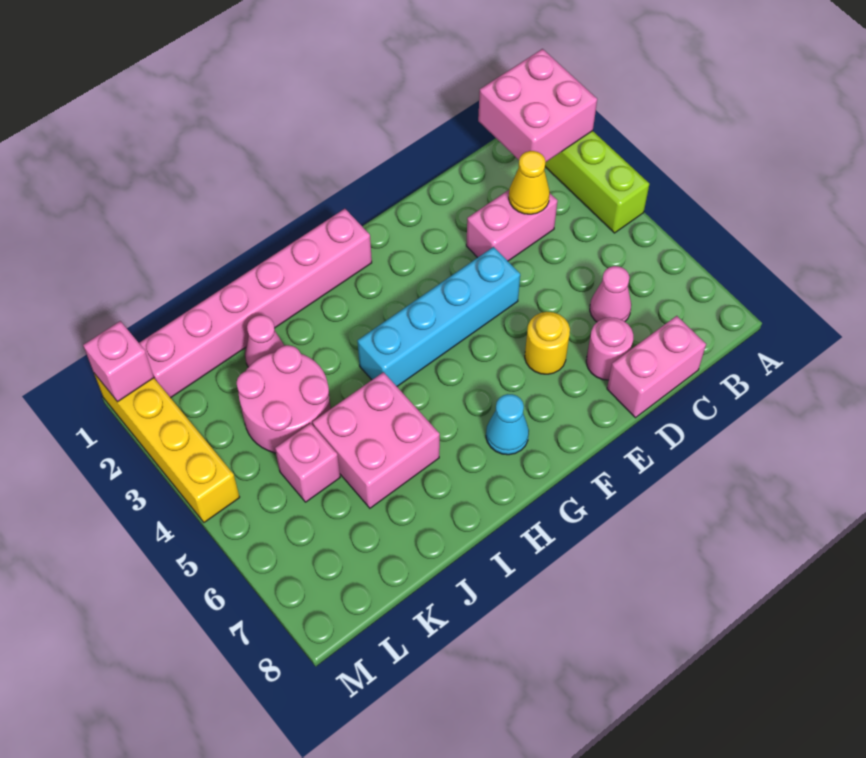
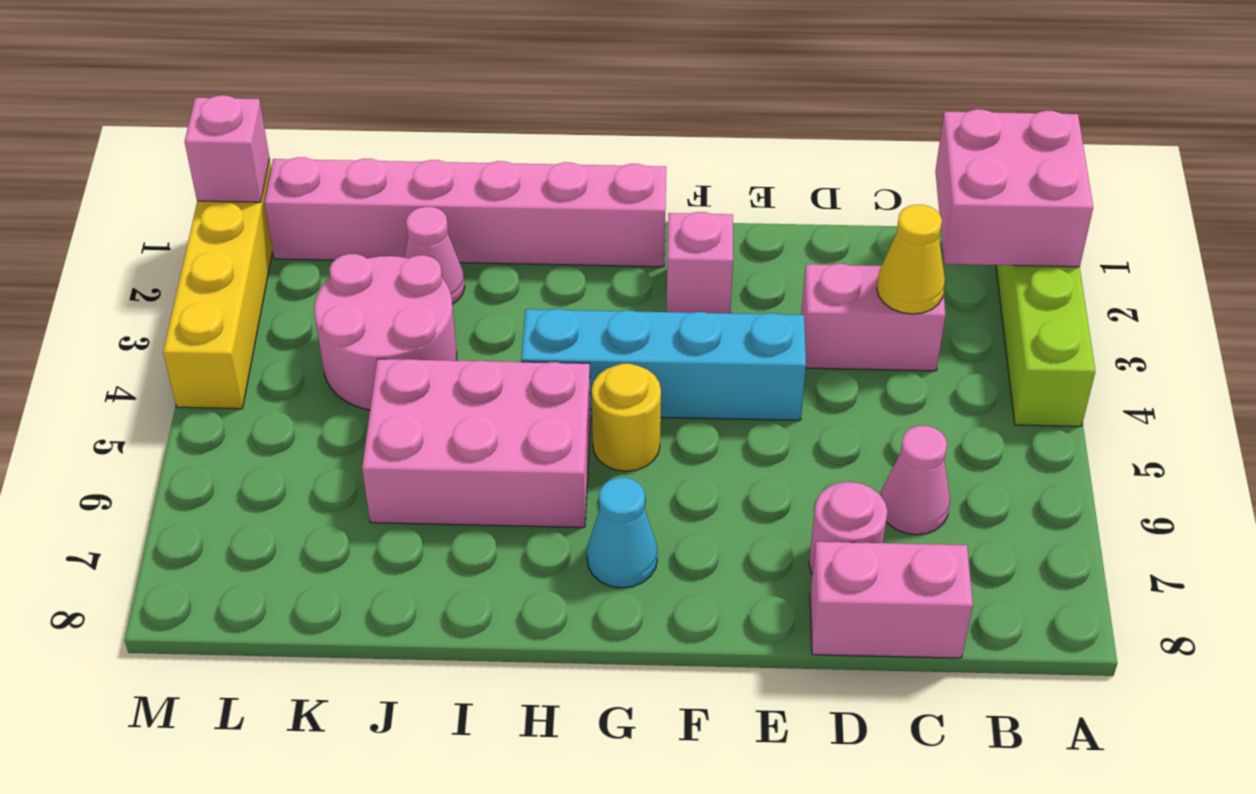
yellow round brick E6 level 1 -> yellow round brick G5 level 1
pink brick I5:J6 level 1 -> pink brick H5:J6 level 1
pink brick K5 level 1 -> pink brick F2 level 1

